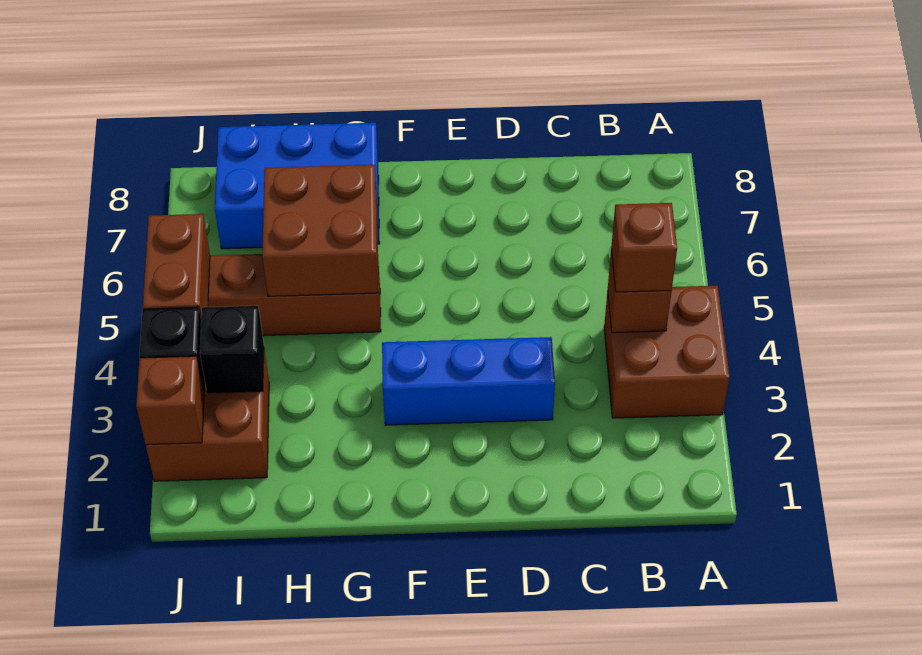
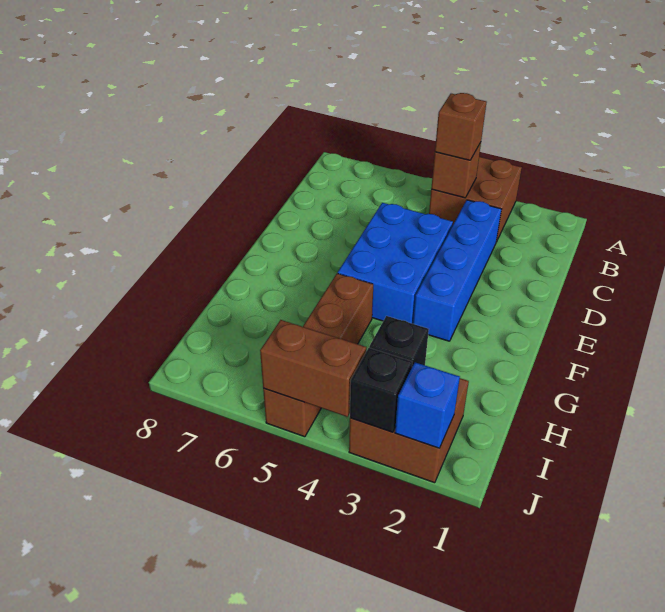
blue brick D3:F3 level 1 -> blue brick C3:F3 level 1
brown brick G5:H6 level 2 -> none
blue brick G7:I8 level 1 -> blue brick D4:F5 level 1
brown brick J2 level 2 -> blue brick J2 level 2

